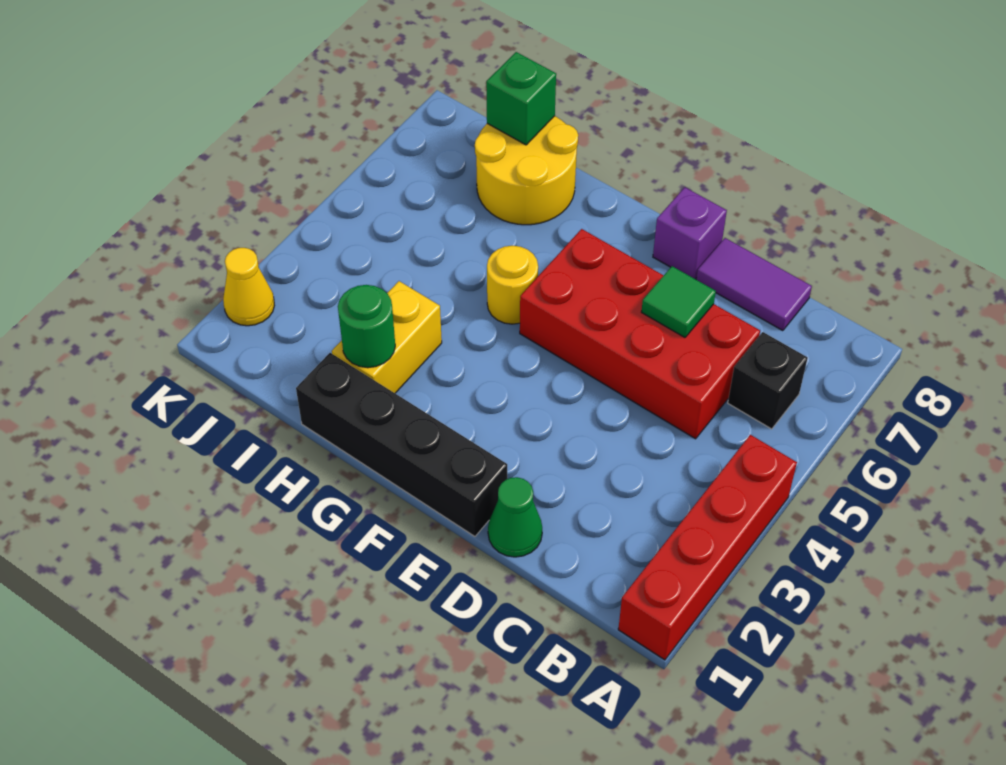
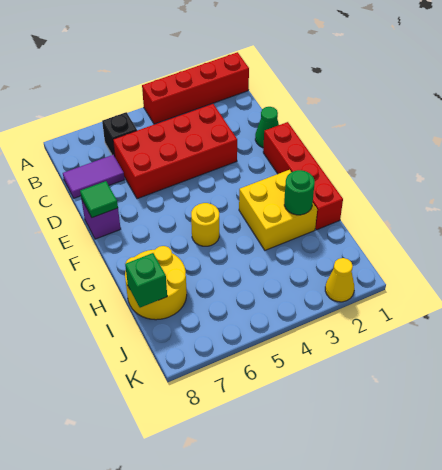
red brick C5:F6 level 1 -> red brick C3:D6 level 1
purple tile C8:D8 level 1 -> purple tile C7:C8 level 1
green tile D6 level 2 -> green tile E8 level 2
black brick E1:H1 level 1 -> red brick E1:H1 level 1
yellow brick H2:H3 level 1 -> yellow brick G2:H3 level 1

